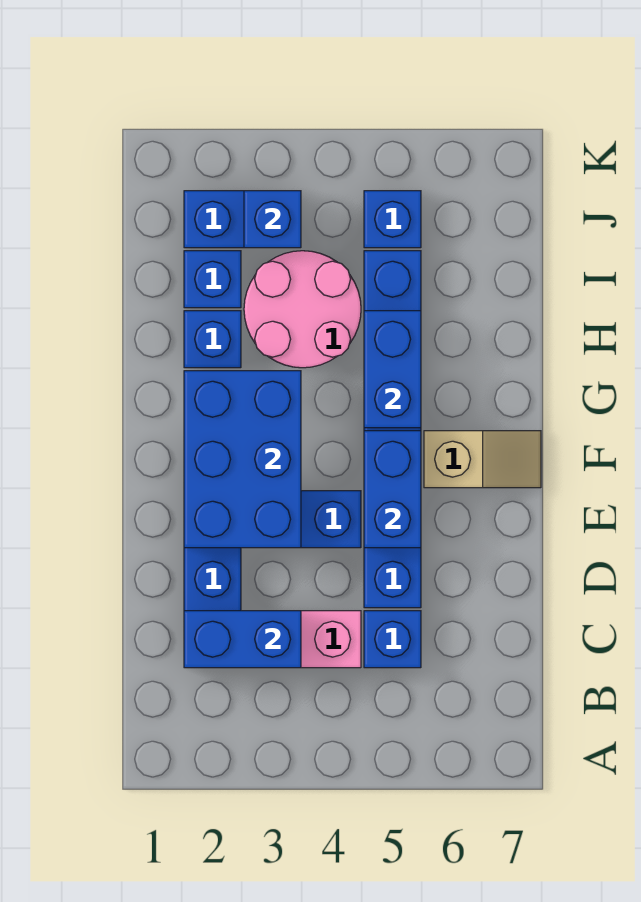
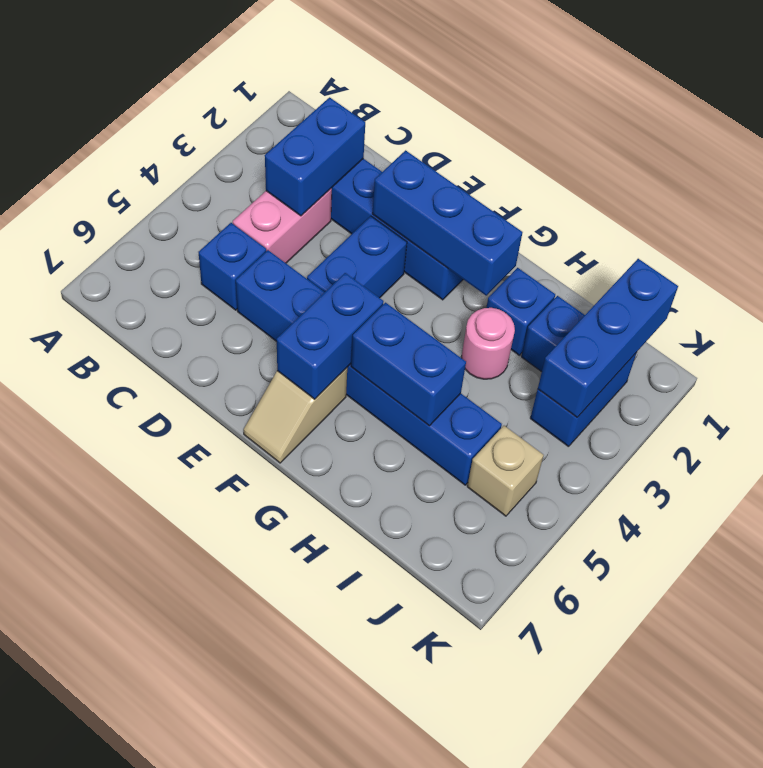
blue brick E2:G3 level 2 -> blue brick E2:G2 level 2
blue brick E5:F5 level 2 -> blue brick F5:F6 level 2
pink round brick H3:I4 level 1 -> pink round brick H3 level 1
blue brick J3 level 2 -> blue brick J1:J3 level 2
blue brick J5 level 1 -> tan brick J5 level 1

